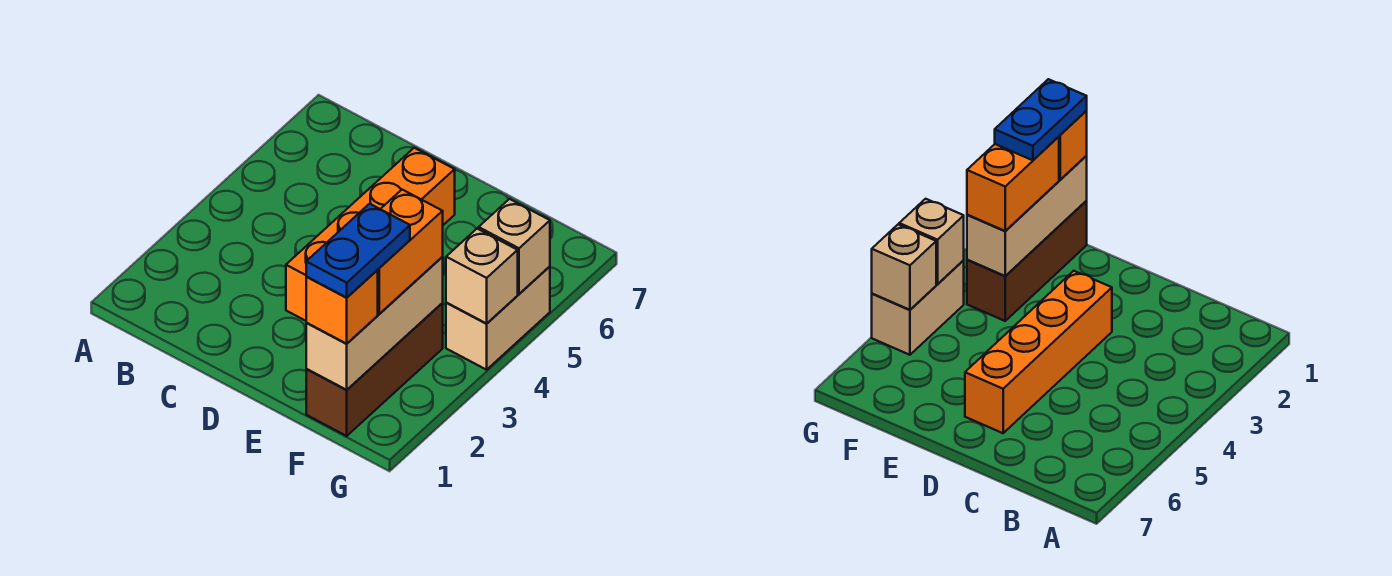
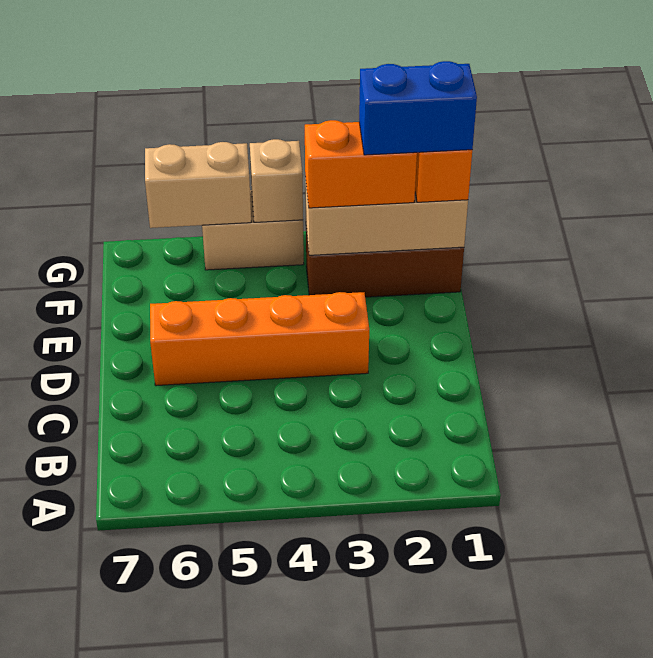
blue plate F1:F2 level 4 -> blue brick F1:F2 level 4
tan brick G5 level 2 -> tan brick G5:G6 level 2

